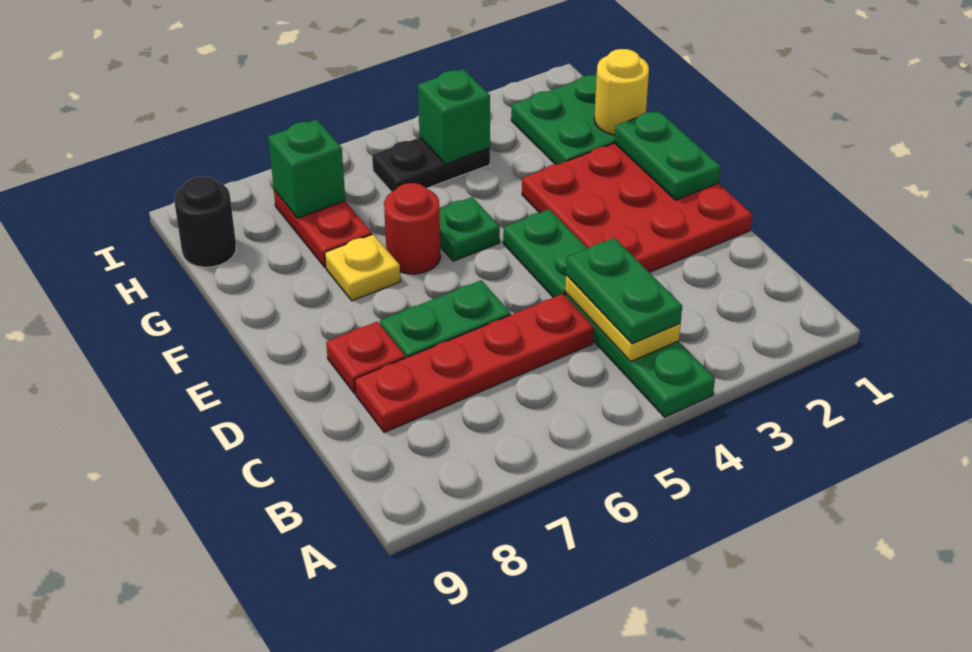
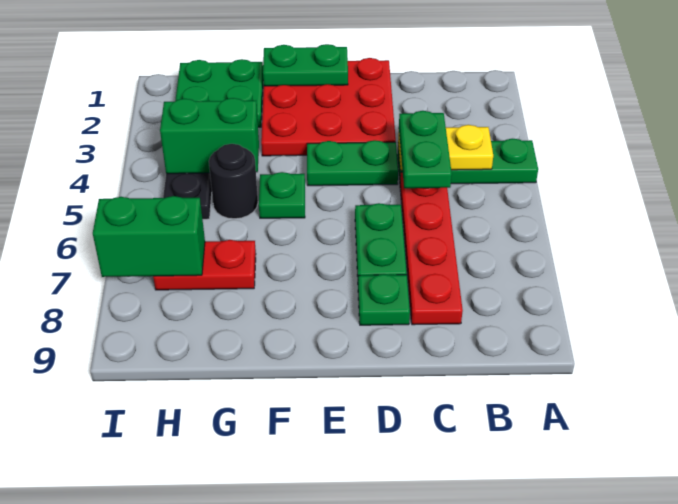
green plate B4:C4 level 3 -> green plate C4:C5 level 3
red plate D8 level 1 -> green plate D8 level 1
red round brick F6 level 1 -> none
yellow plate F7 level 1 -> none
yellow round brick G1 level 2 -> none
green brick H4 level 2 -> green brick G4:H4 level 2
green brick H7 level 2 -> green brick H7:I7 level 2
black round brick H9 level 1 -> black round brick G5 level 1

